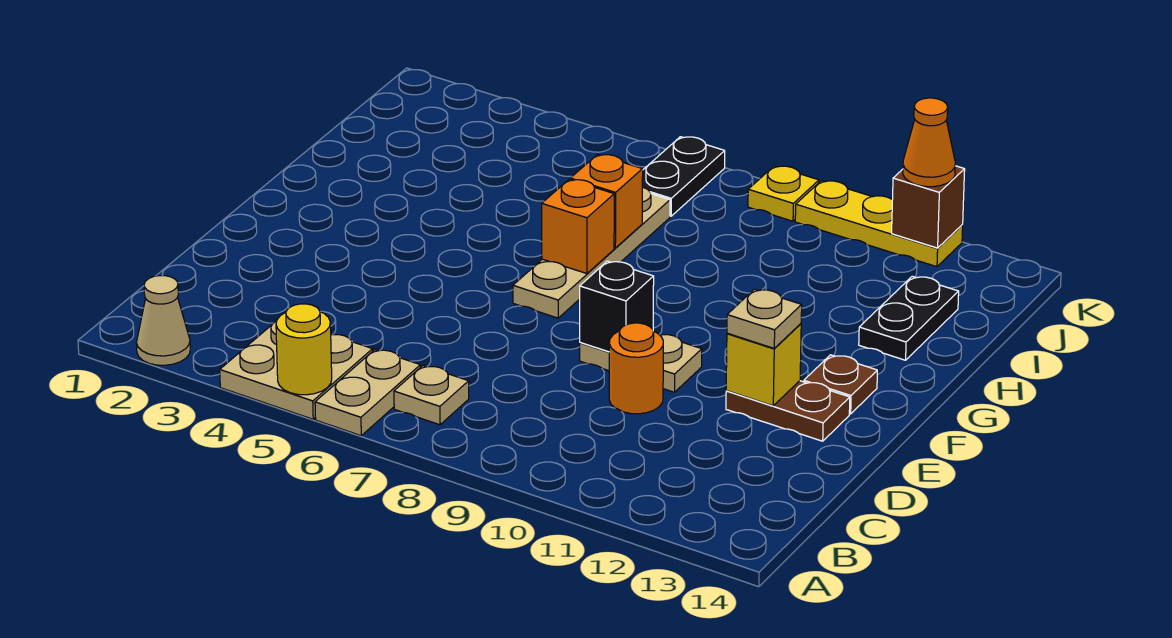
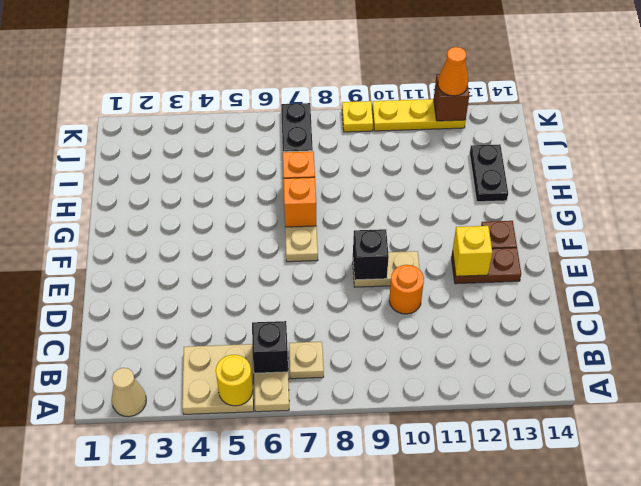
none -> black brick B6 level 2
tan plate E12 level 3 -> none

